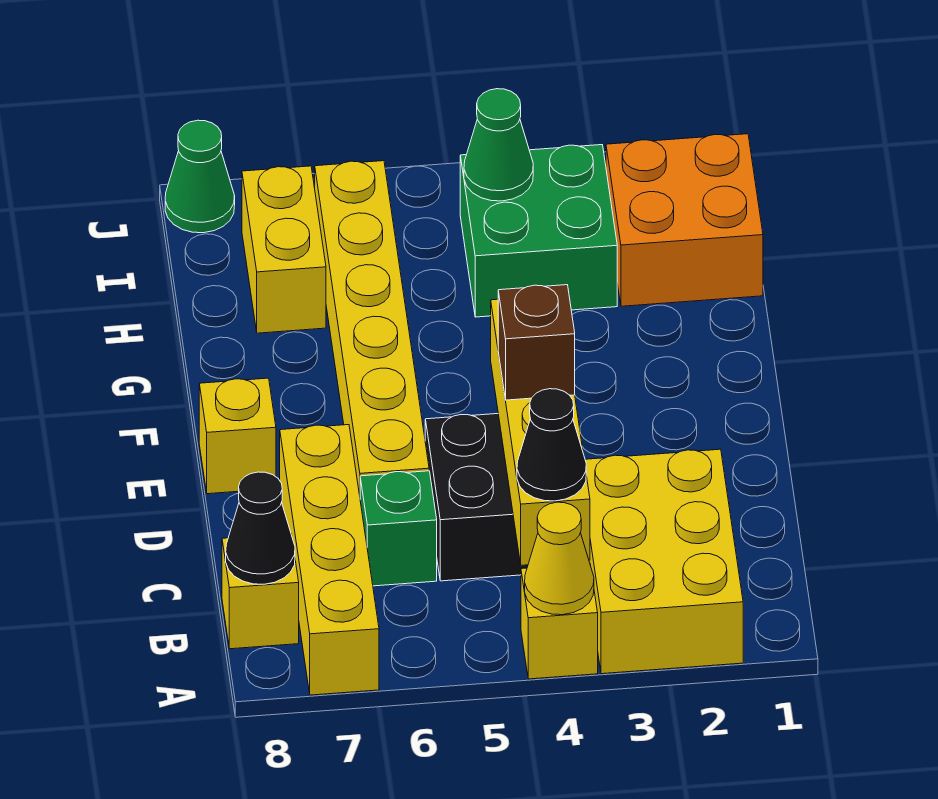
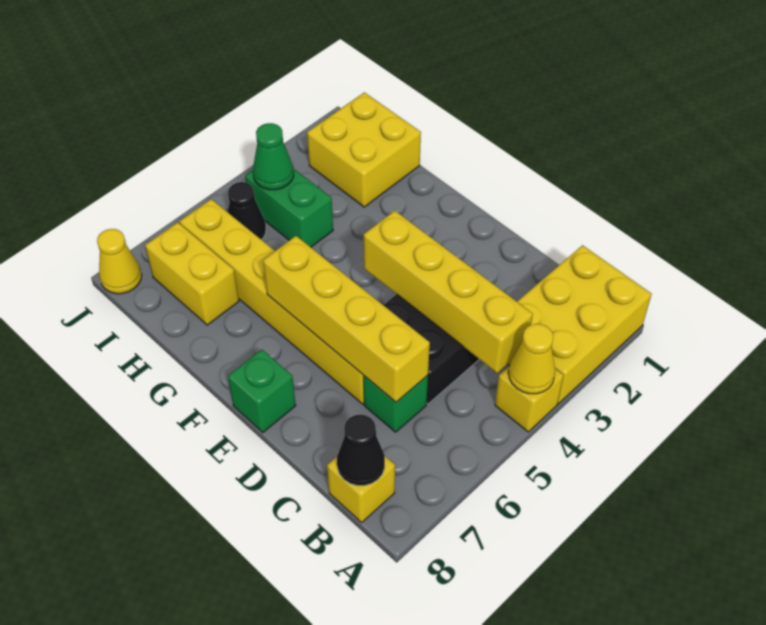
yellow brick A2:C3 level 1 -> yellow brick A1:B3 level 1
yellow brick A7:D7 level 1 -> yellow brick C6:F6 level 2
black cone B4 level 3 -> black cone I5 level 1
brown brick D4 level 3 -> none
yellow brick E8 level 1 -> green brick E8 level 1
orange brick H1:I2 level 1 -> yellow brick H1:I2 level 1
green brick H3:I4 level 1 -> green brick H4:I4 level 1
green cone J8 level 1 -> yellow cone J8 level 1

